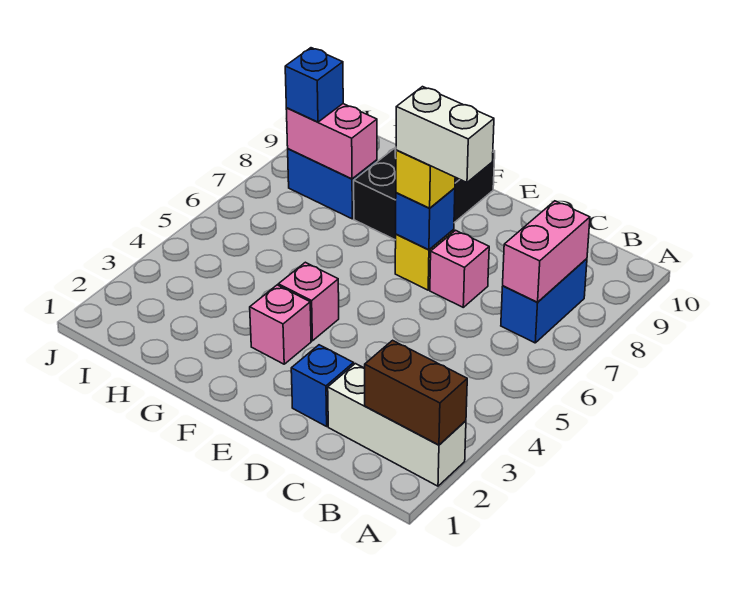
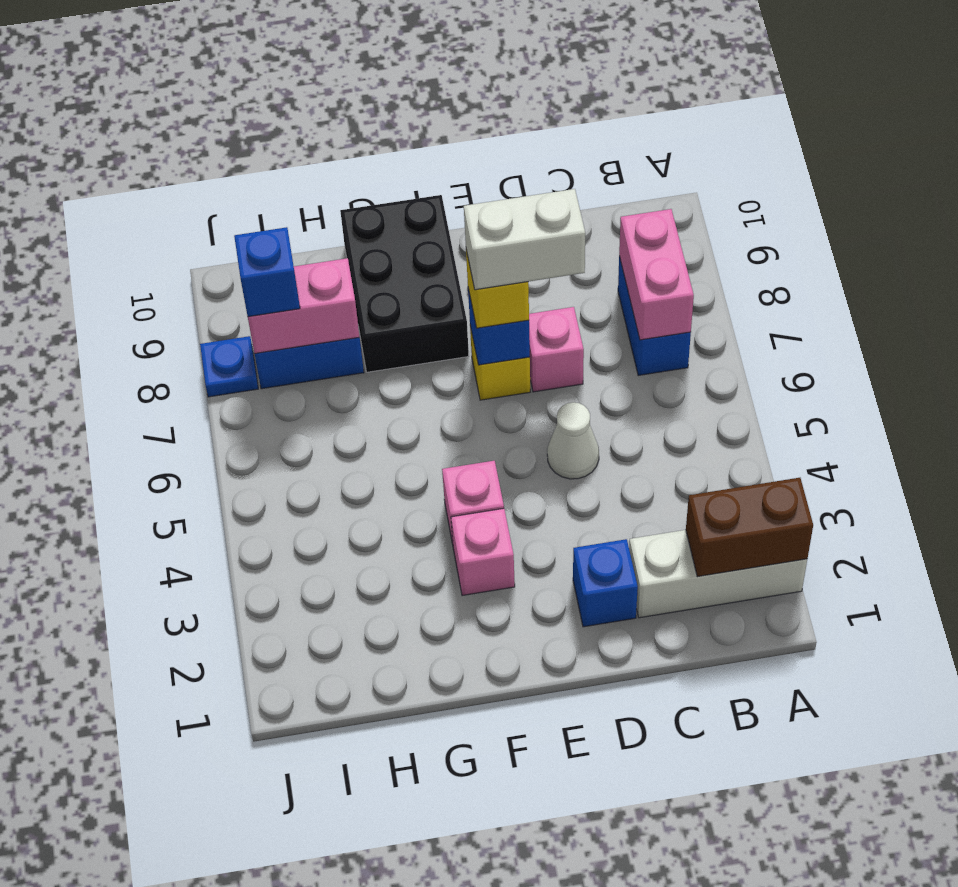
none -> white cone D5 level 1
none -> blue plate J8 level 1

